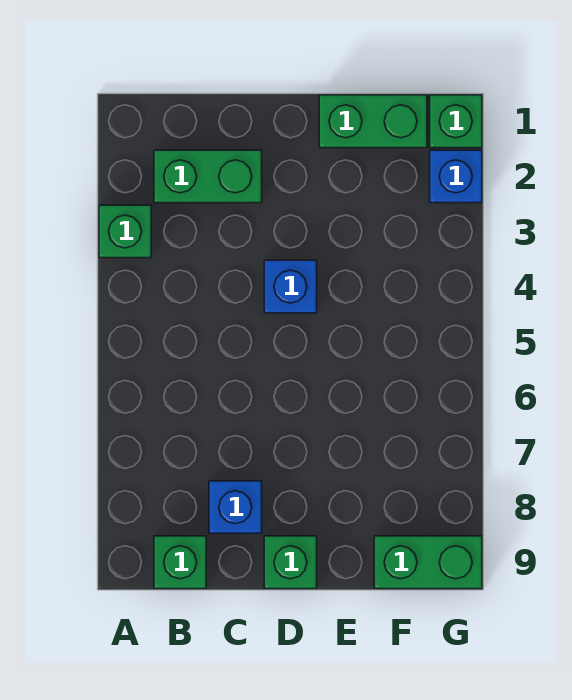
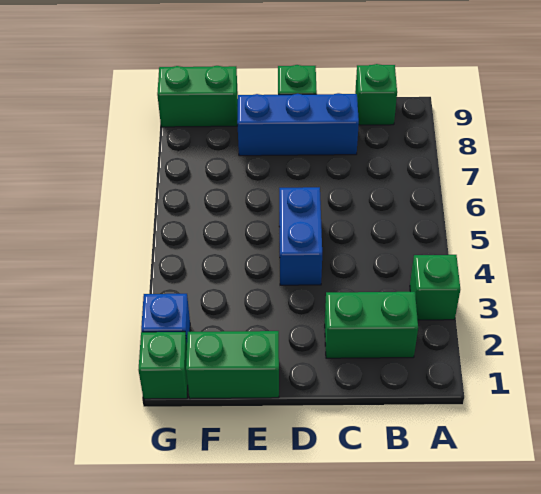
blue brick C8 level 1 -> blue brick C8:E8 level 1
blue brick D4 level 1 -> blue brick D4:D5 level 1

